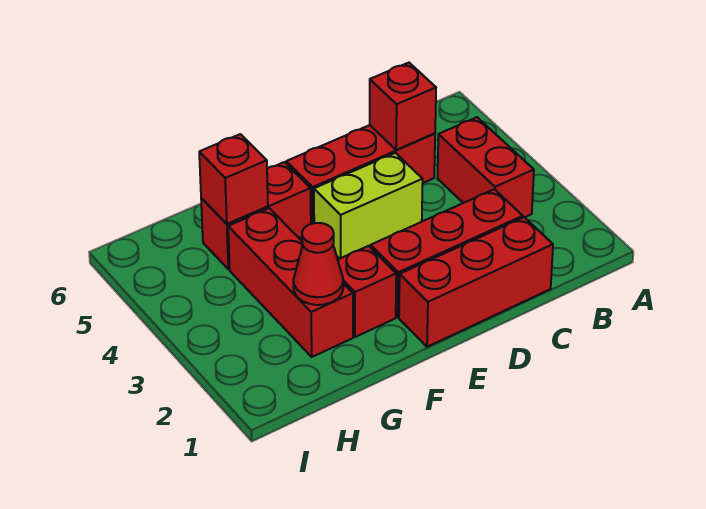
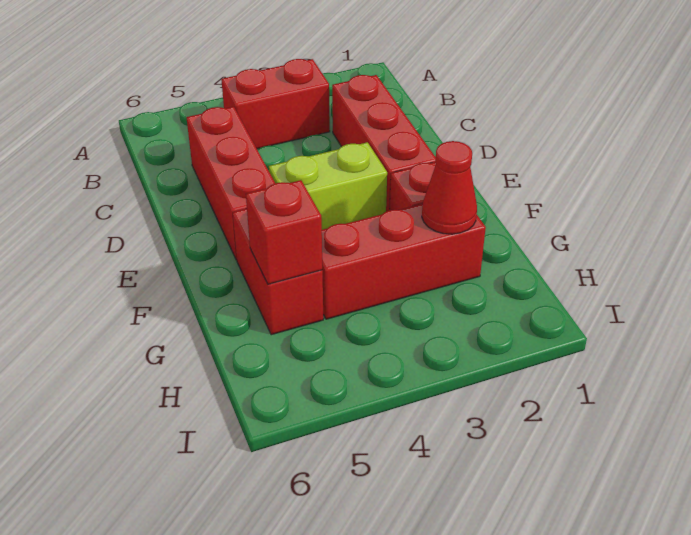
red brick C1:E1 level 1 -> none
red brick C5 level 2 -> none
lime brick D4:E4 level 1 -> lime brick E3:E4 level 1

